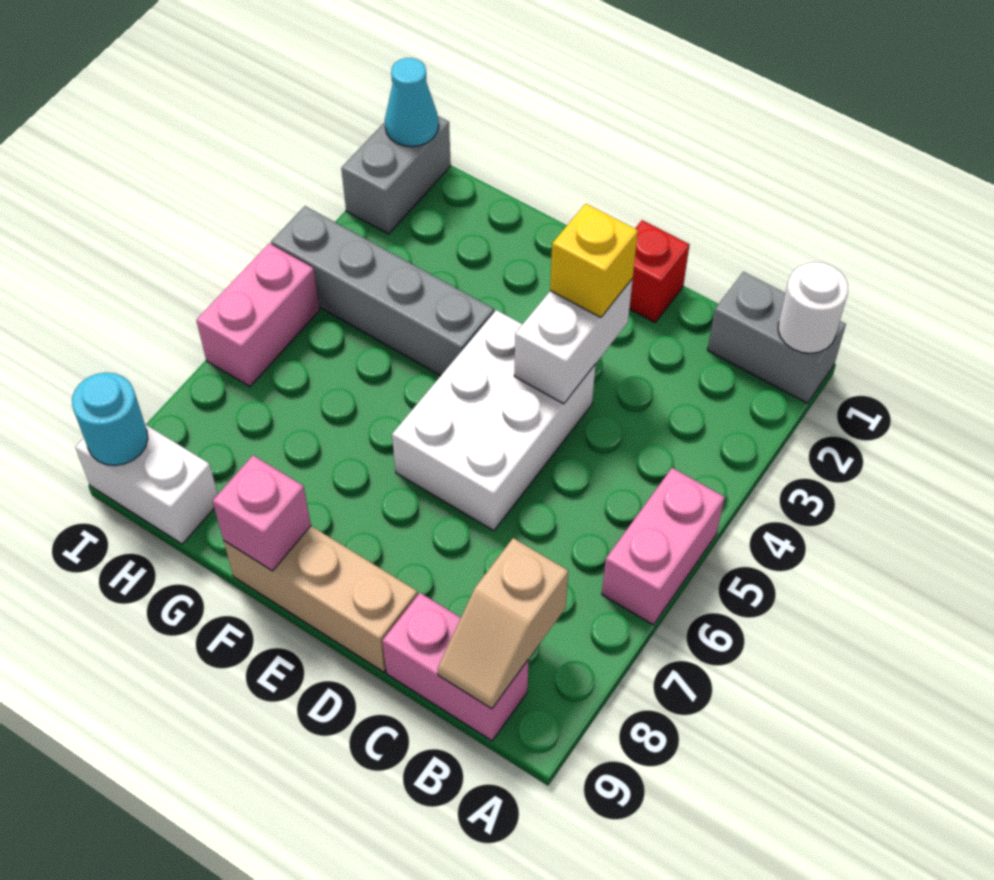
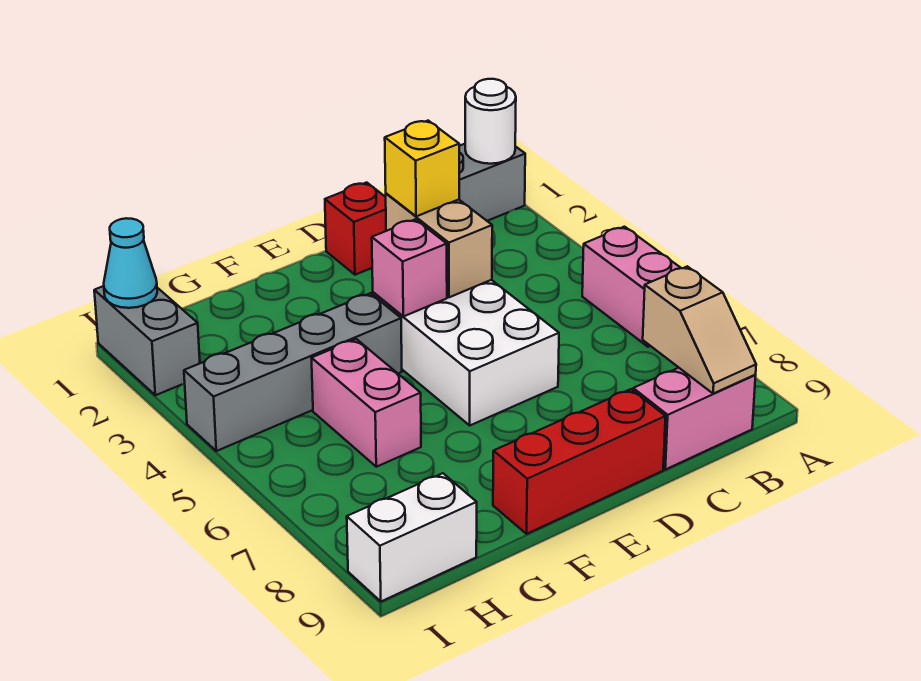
white brick D3:D4 level 2 -> tan brick D3:D4 level 2
tan brick D9:F9 level 1 -> red brick D9:F9 level 1
pink brick F9 level 2 -> pink brick E4 level 2
pink brick I5:I6 level 1 -> pink brick G5:G6 level 1
cyan round brick I9 level 2 -> none

